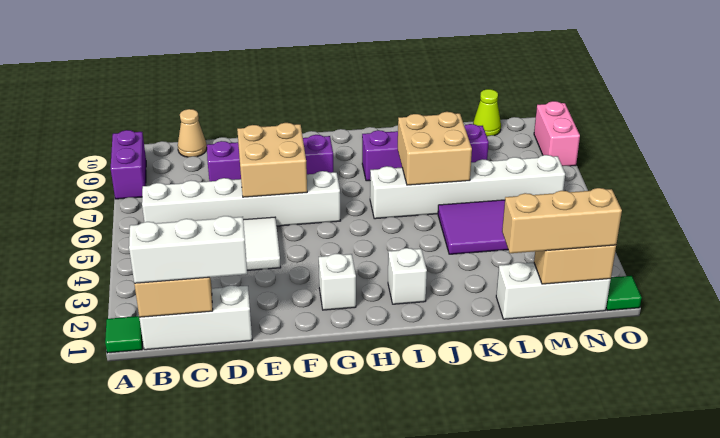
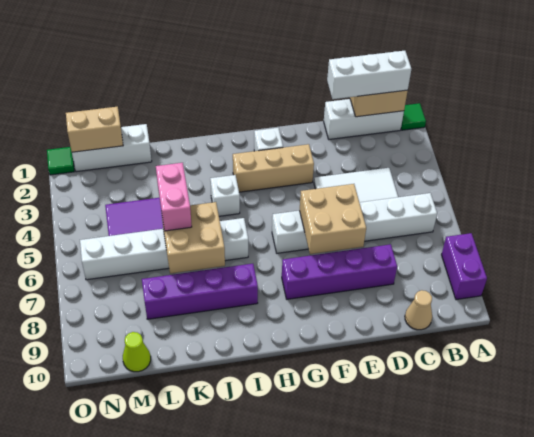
white brick I2 level 1 -> white brick I4 level 1
tan brick L1:N1 level 3 -> tan brick F3:H3 level 1
pink brick O8:O9 level 1 -> pink brick K5:K6 level 3

